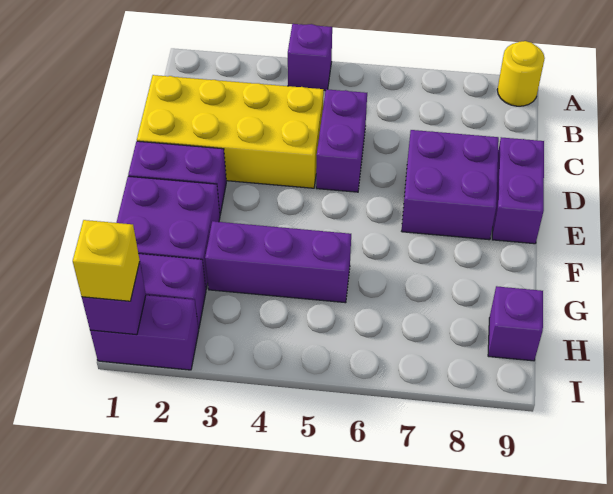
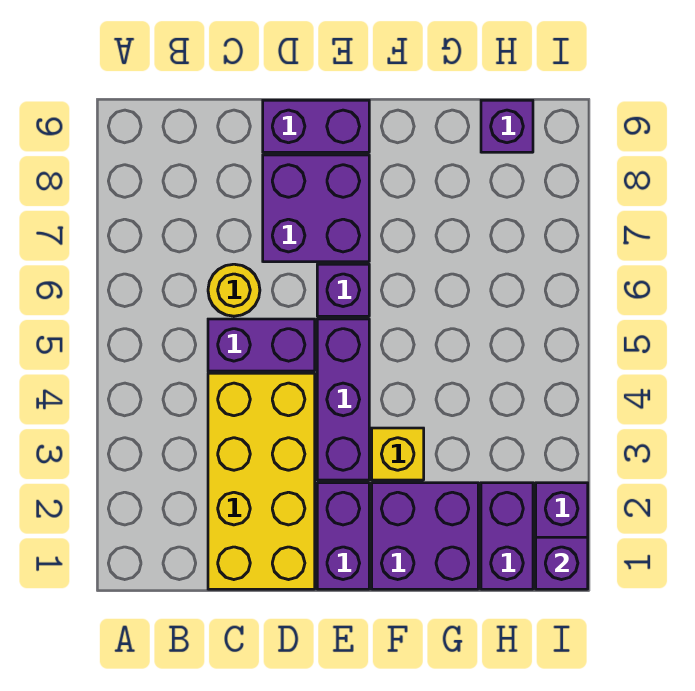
purple brick A4 level 1 -> purple brick E6 level 1
yellow round brick A9 level 1 -> yellow round brick C6 level 1
purple brick G3:G5 level 1 -> purple brick E3:E5 level 1
yellow brick I1 level 3 -> yellow brick F3 level 1

